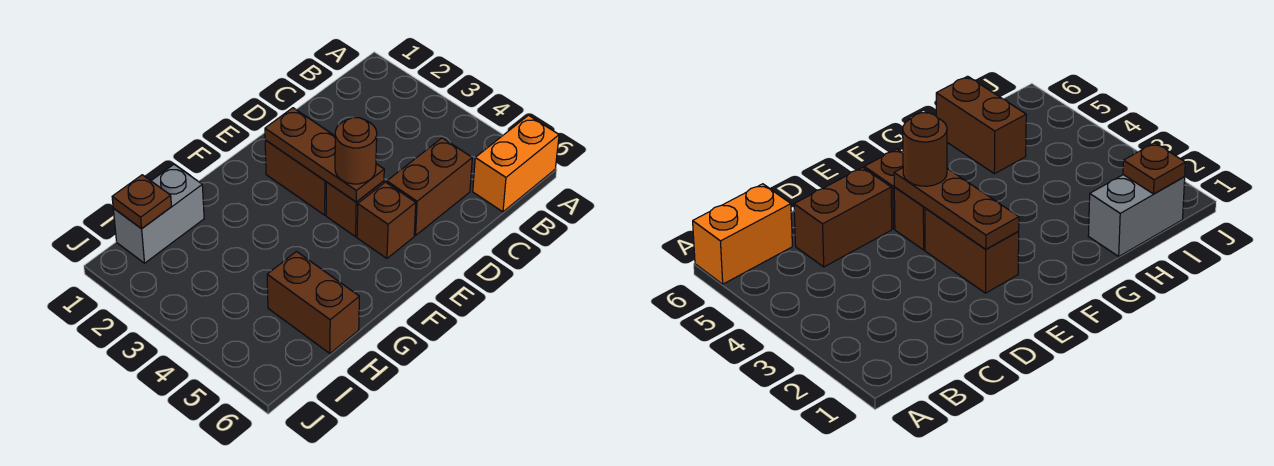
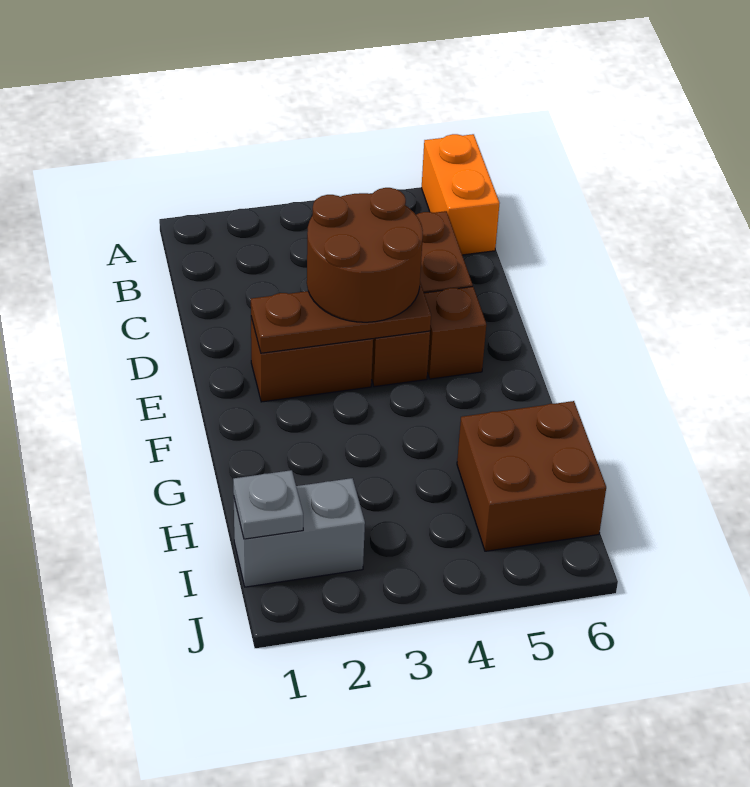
brown round brick E4 level 3 -> brown round brick D3:E4 level 3
grey brick H1:I1 level 1 -> grey brick I1:I2 level 1
brown brick H5:H6 level 1 -> brown brick H5:I6 level 1
brown plate I1 level 2 -> grey plate I1 level 2

